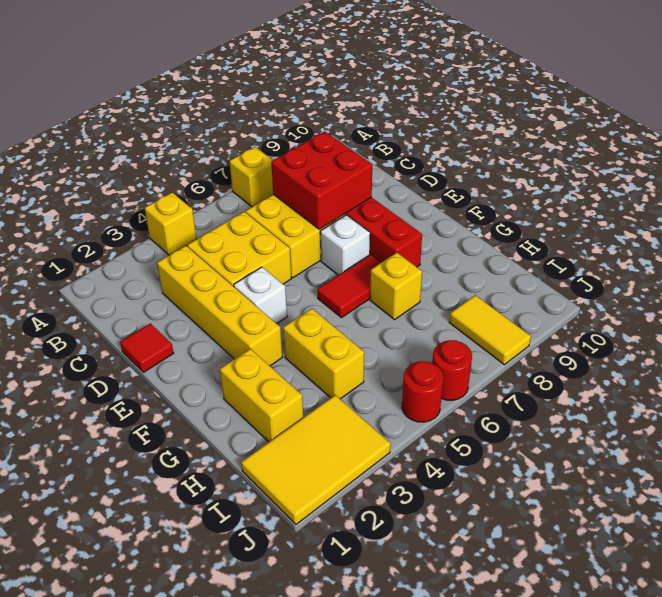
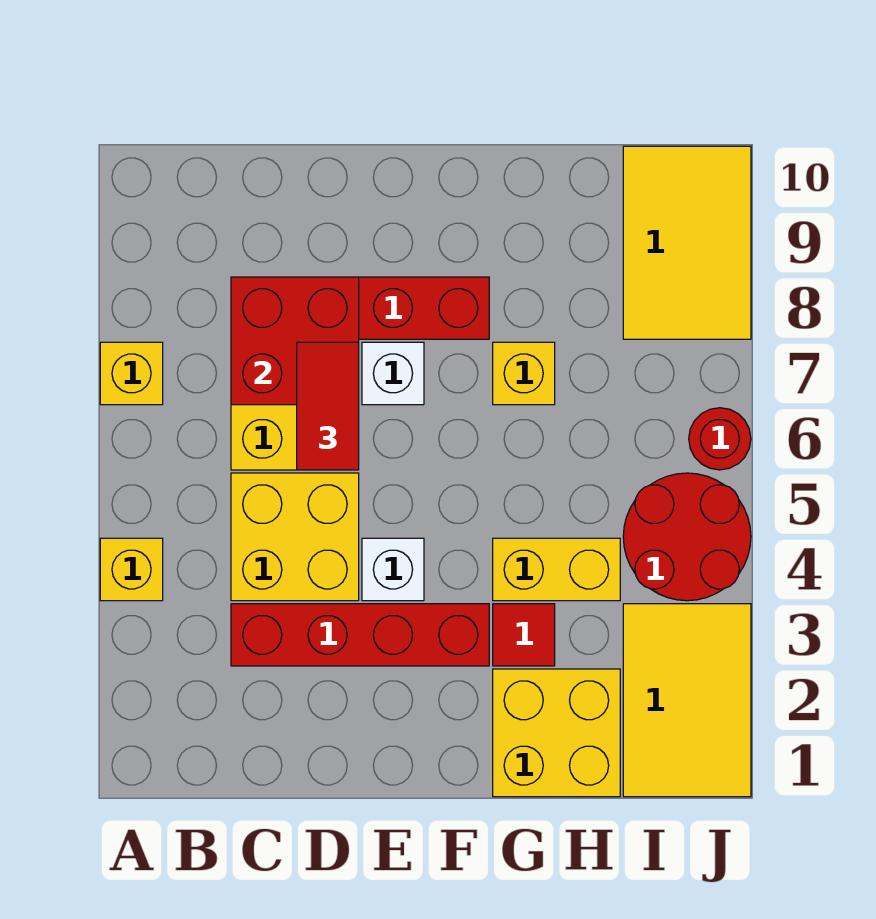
yellow brick C3:F3 level 1 -> red brick C3:F3 level 1
red tile D1 level 1 -> red tile G3 level 1
red tile F6:F7 level 1 -> red tile D6:D7 level 3
yellow brick G2:H2 level 1 -> yellow brick G1:H2 level 1
yellow tile I8:J8 level 1 -> yellow tile I8:J10 level 1
red round brick J5 level 1 -> red round brick I4:J5 level 1

